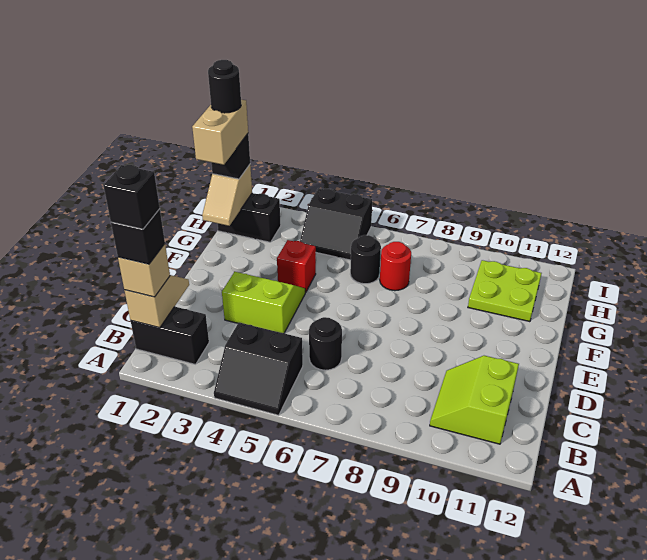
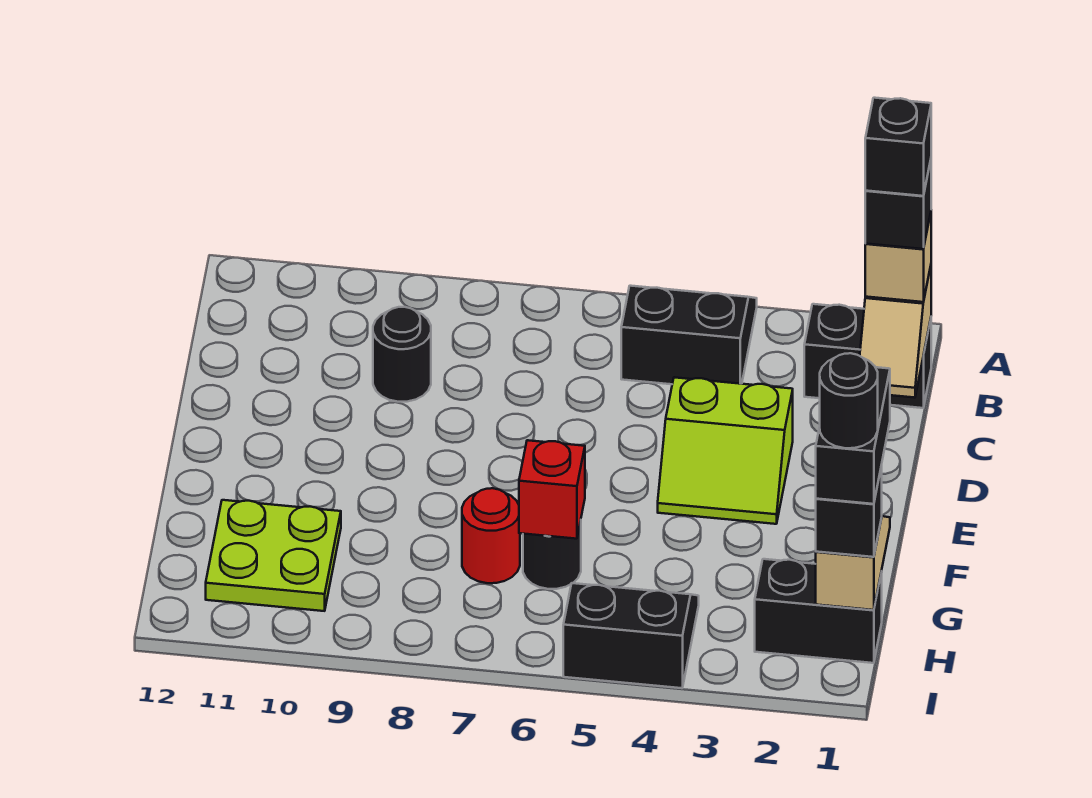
lime slope B10:C11 level 1 top 11 -> none
black round brick C6 level 1 -> black round brick C9 level 1
red brick F4 level 1 -> red brick G6 level 2
tan brick G1:H1 level 4 -> black brick G1:H1 level 4

